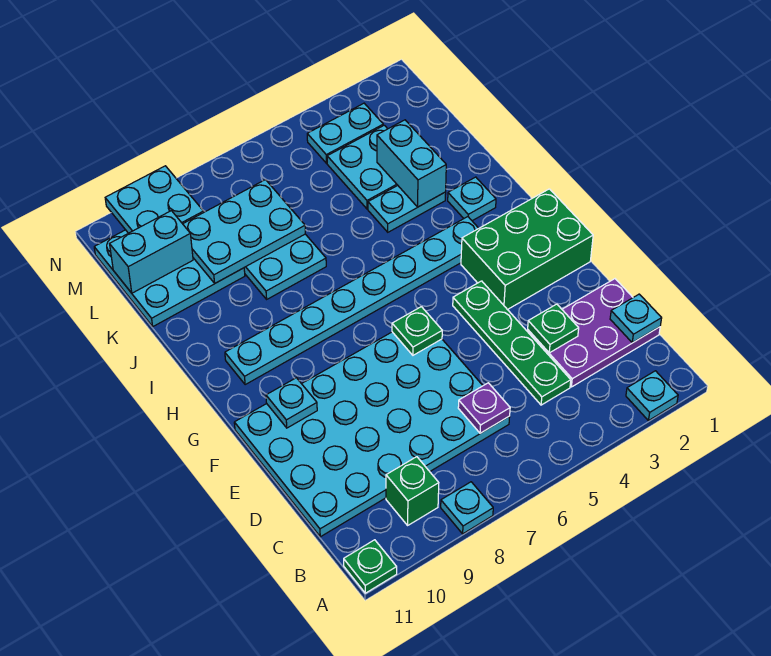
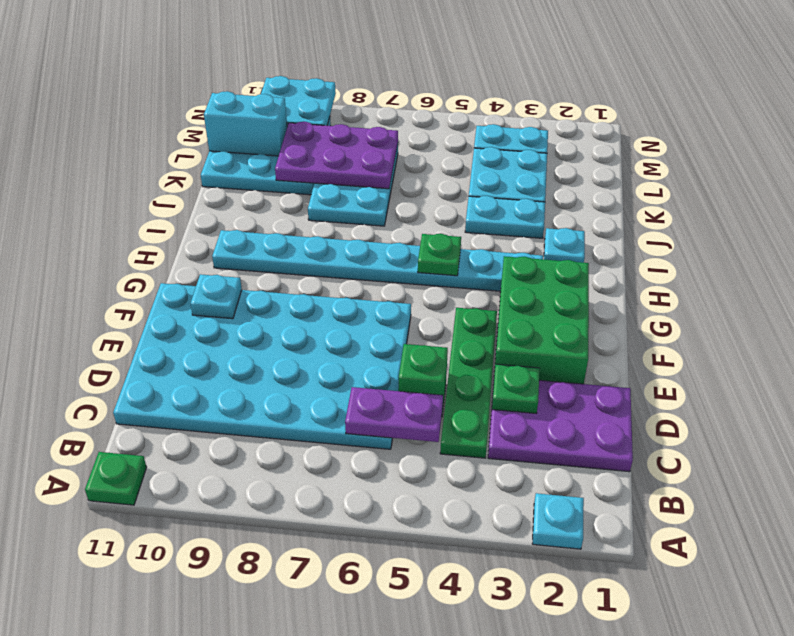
cyan plate A8 level 1 -> none
green brick B9 level 1 -> green brick D5 level 1
cyan plate C1 level 2 -> none
purple plate C6 level 2 -> purple plate C5:C6 level 2
green brick F1:G3 level 1 -> green brick E2:G3 level 1
green plate F6 level 2 -> green plate H5 level 2
cyan brick J3:K3 level 2 -> none
cyan plate K7:L9 level 2 -> purple plate K7:L9 level 2

